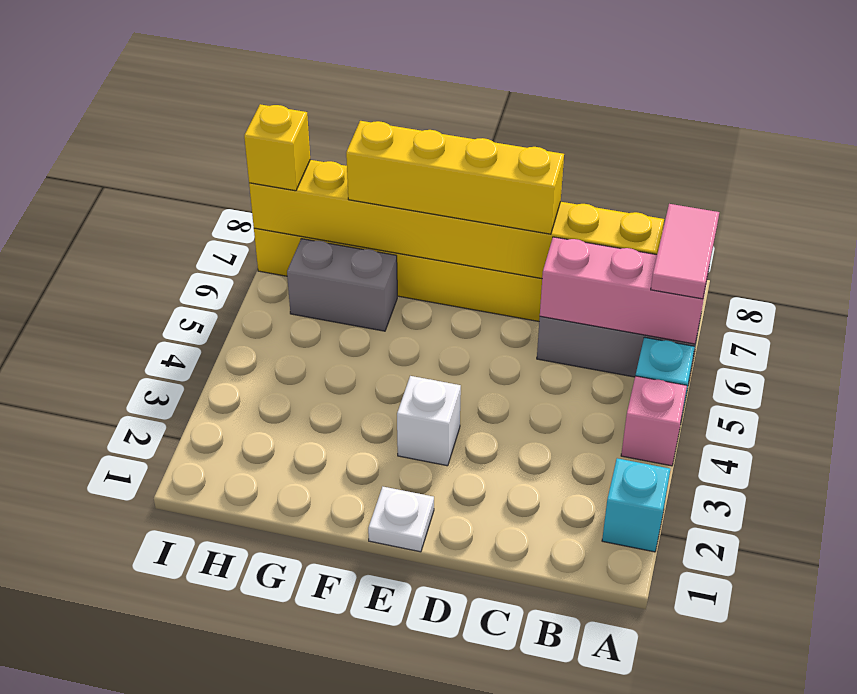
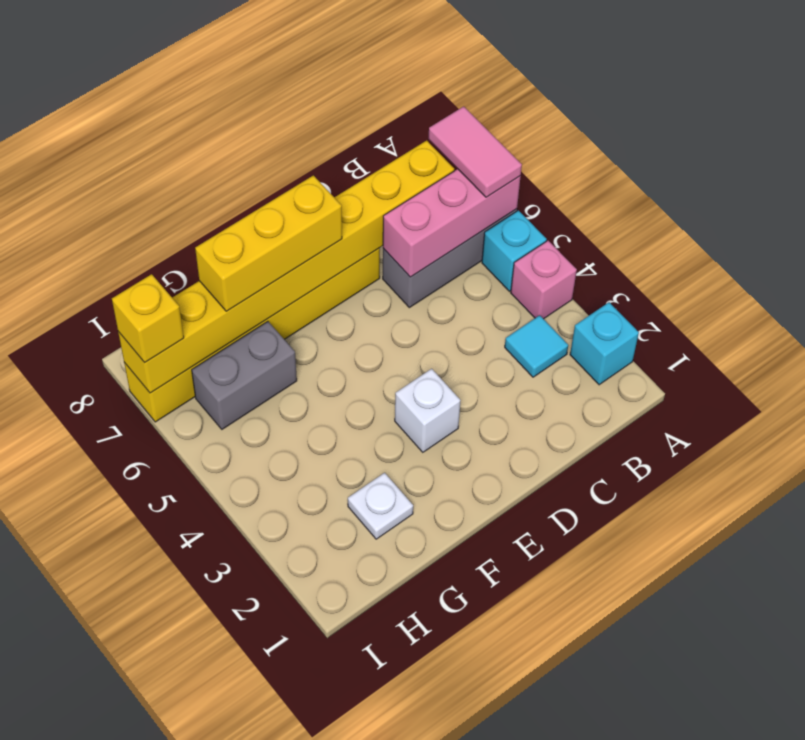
none -> cyan tile B3 level 1
yellow brick D7:G7 level 3 -> yellow brick E7:G7 level 3
white plate E1 level 1 -> white plate G2 level 1

